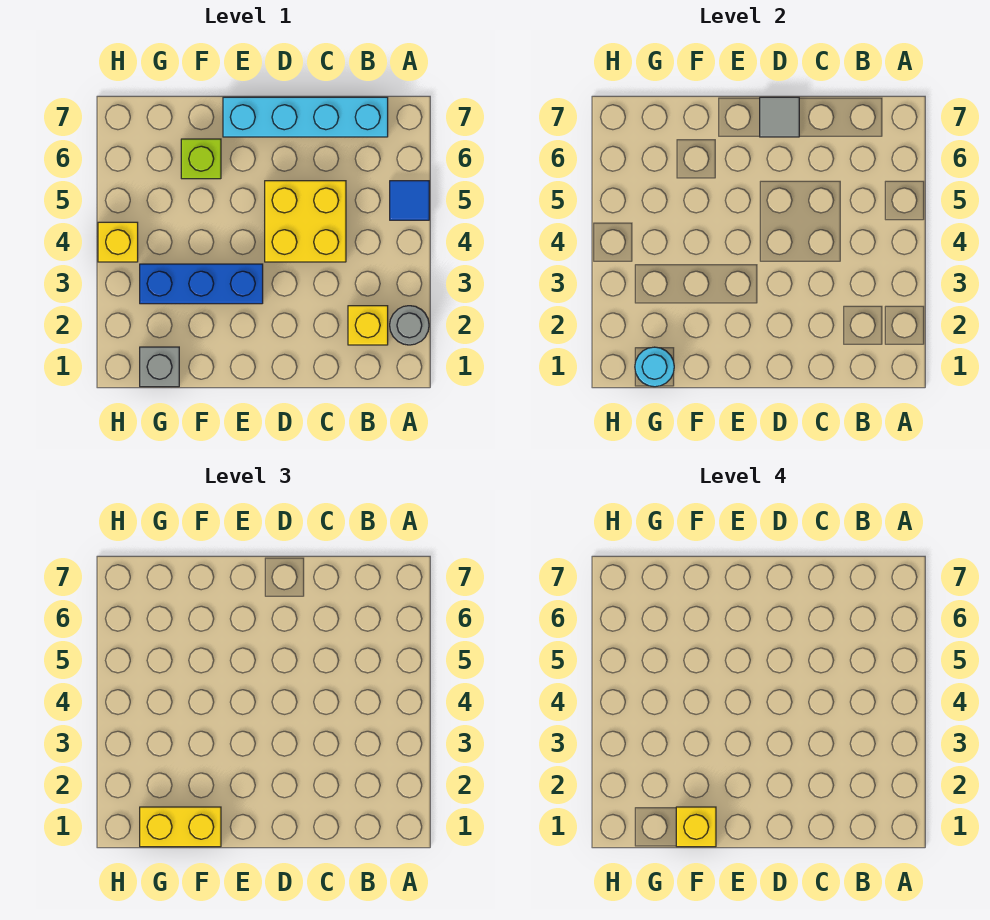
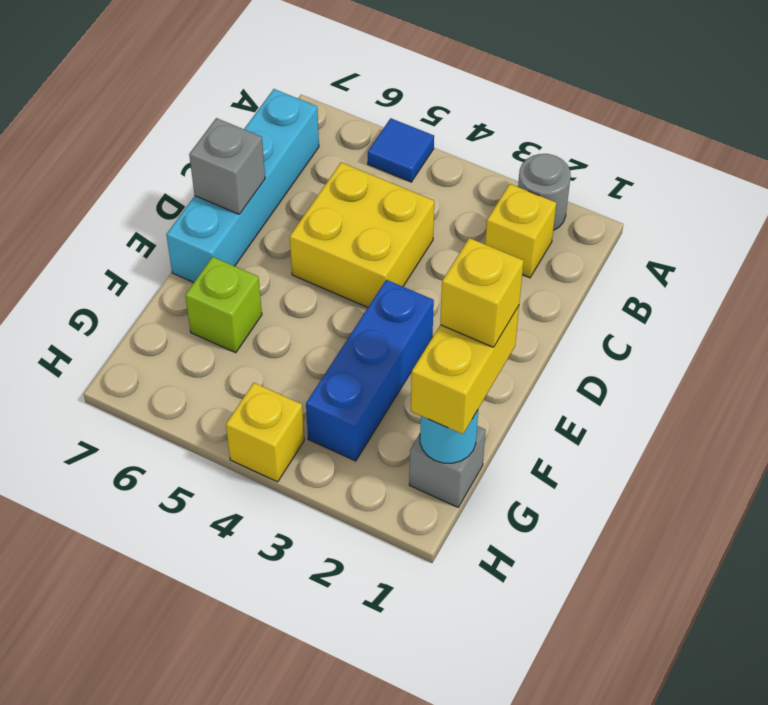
grey tile D7 level 2 -> grey brick D7 level 2

